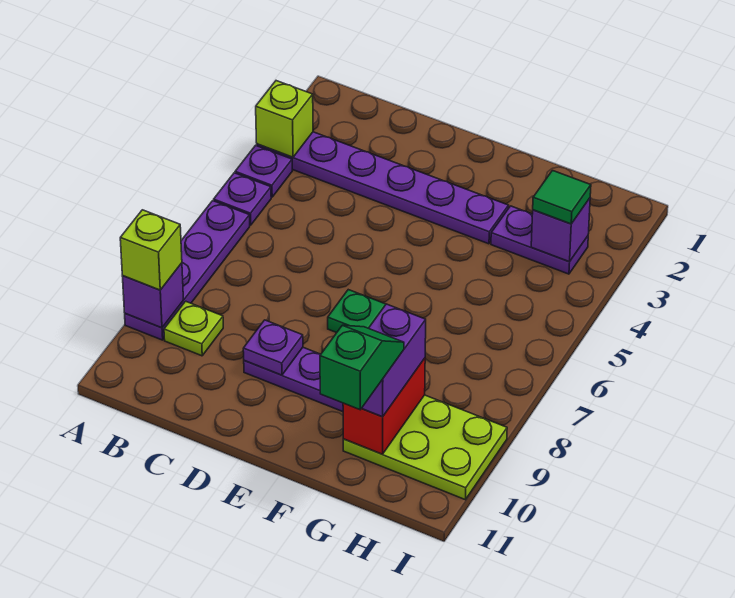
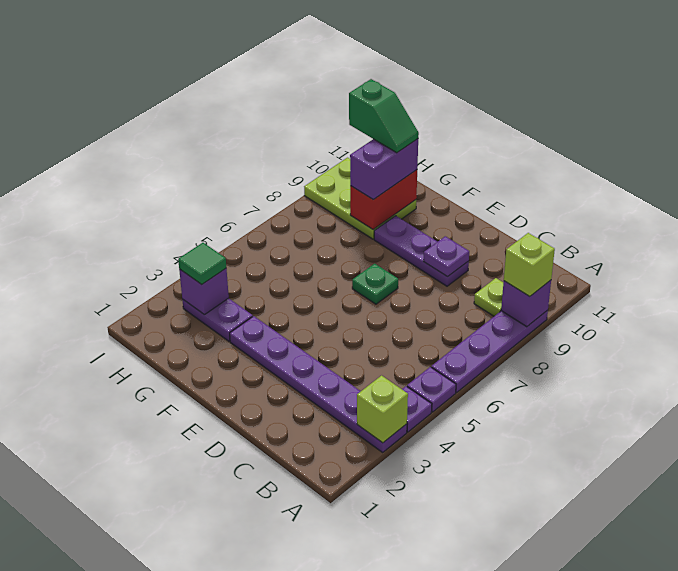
green slope G10:G11 level 4 top 11 -> green slope G10:H10 level 4 top H

